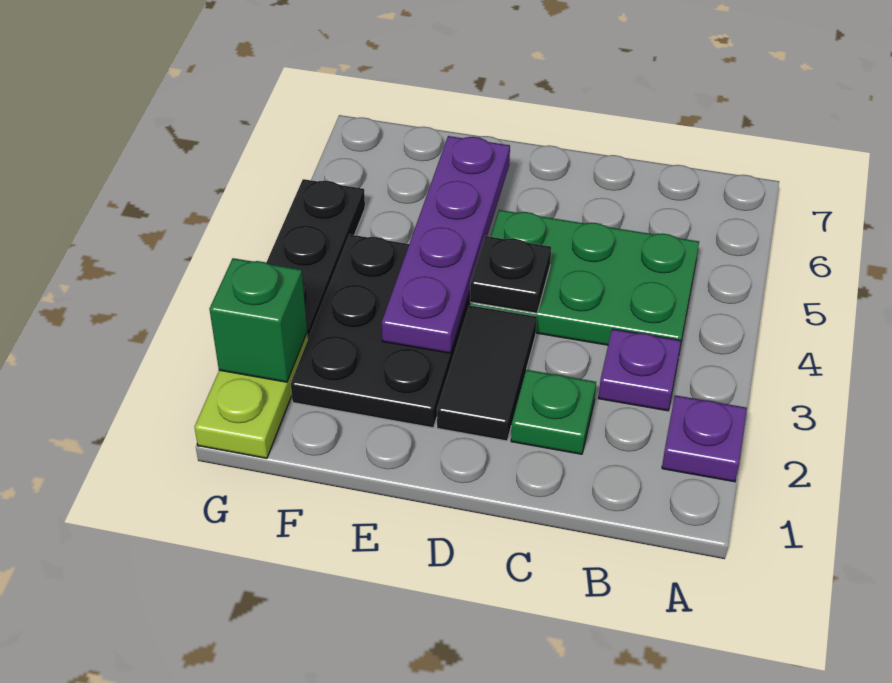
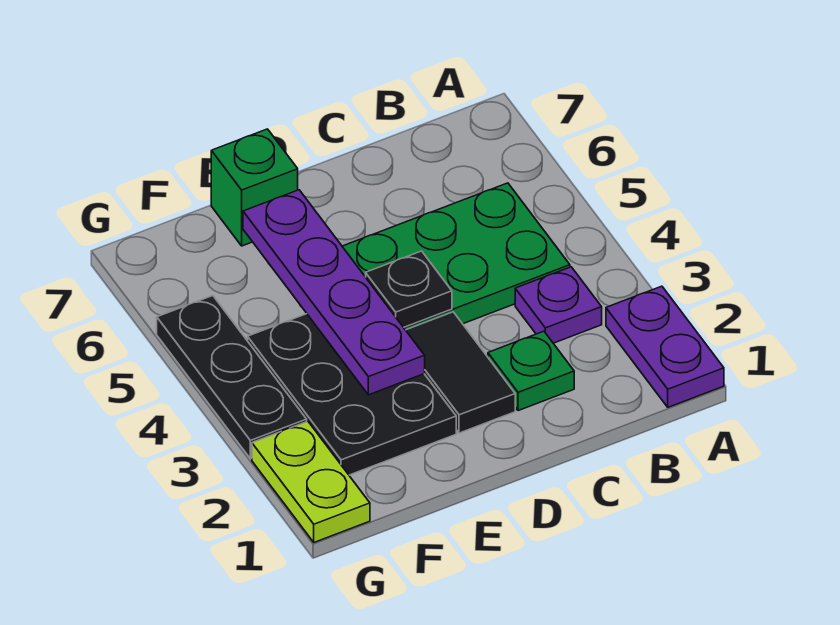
purple plate A2 level 1 -> purple plate A1:A2 level 1
green brick G2 level 2 -> green brick E7 level 1

